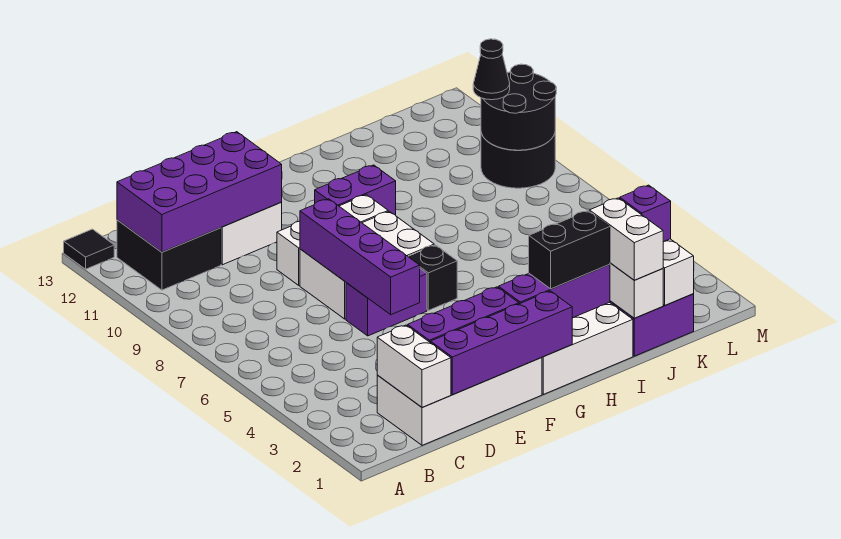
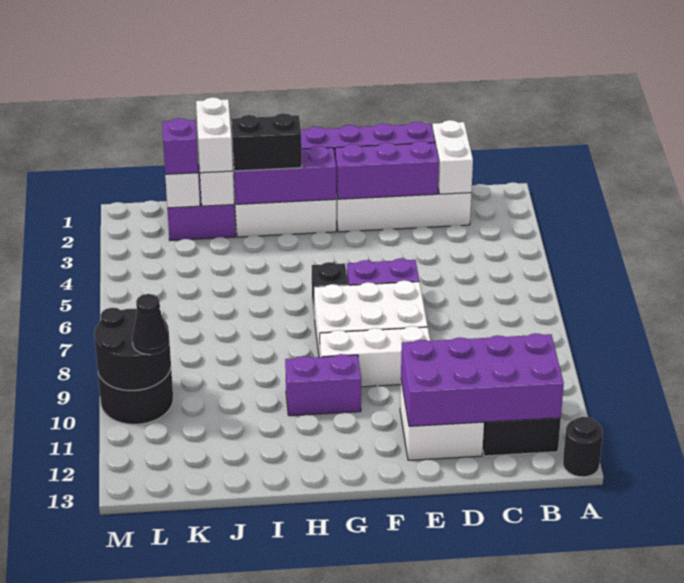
black tile A13 level 1 -> black round brick A13 level 1
purple brick E5:E8 level 2 -> none

